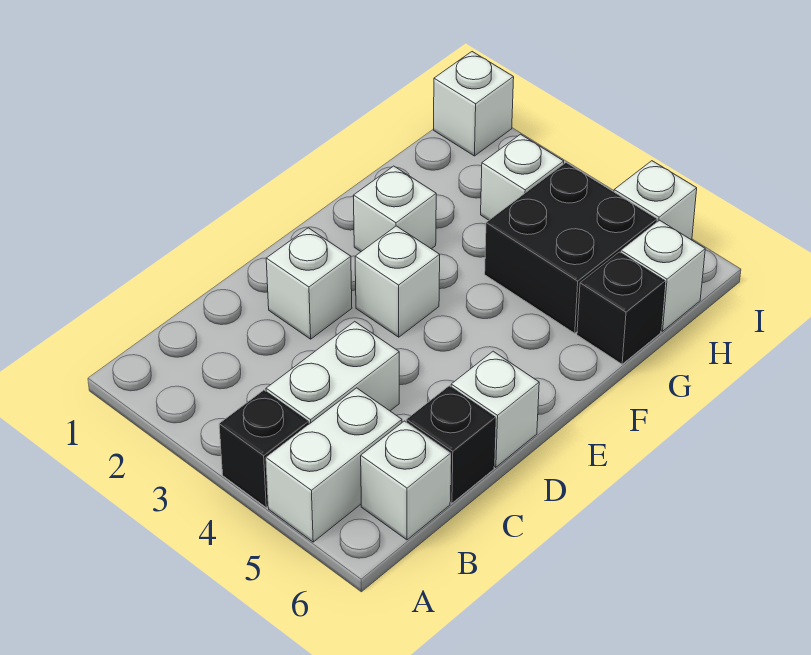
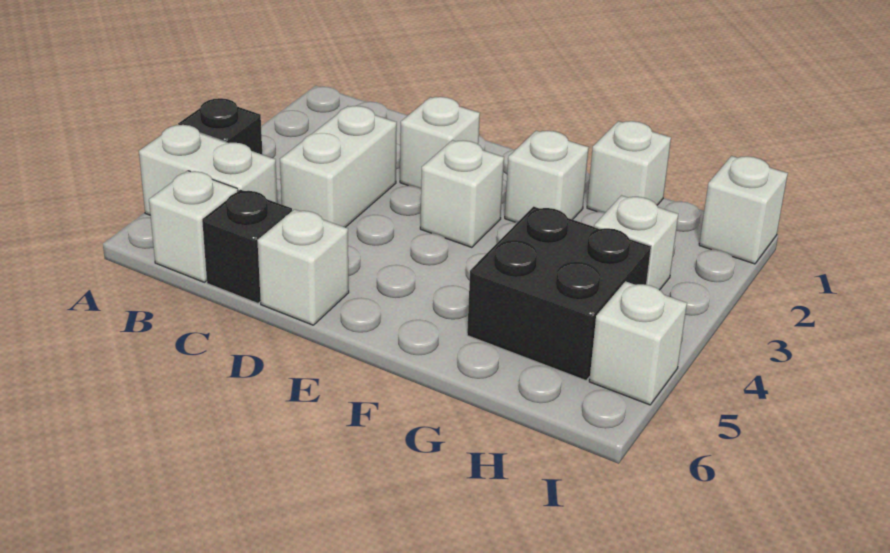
white brick B4:C4 level 1 -> white brick C3:C4 level 1
black brick G6 level 1 -> none
white brick H6 level 1 -> white brick G1 level 1

